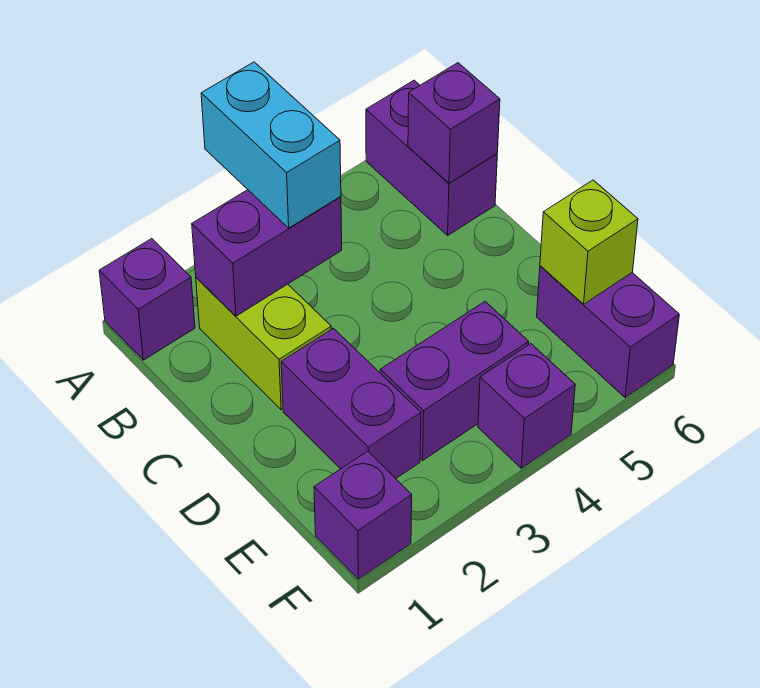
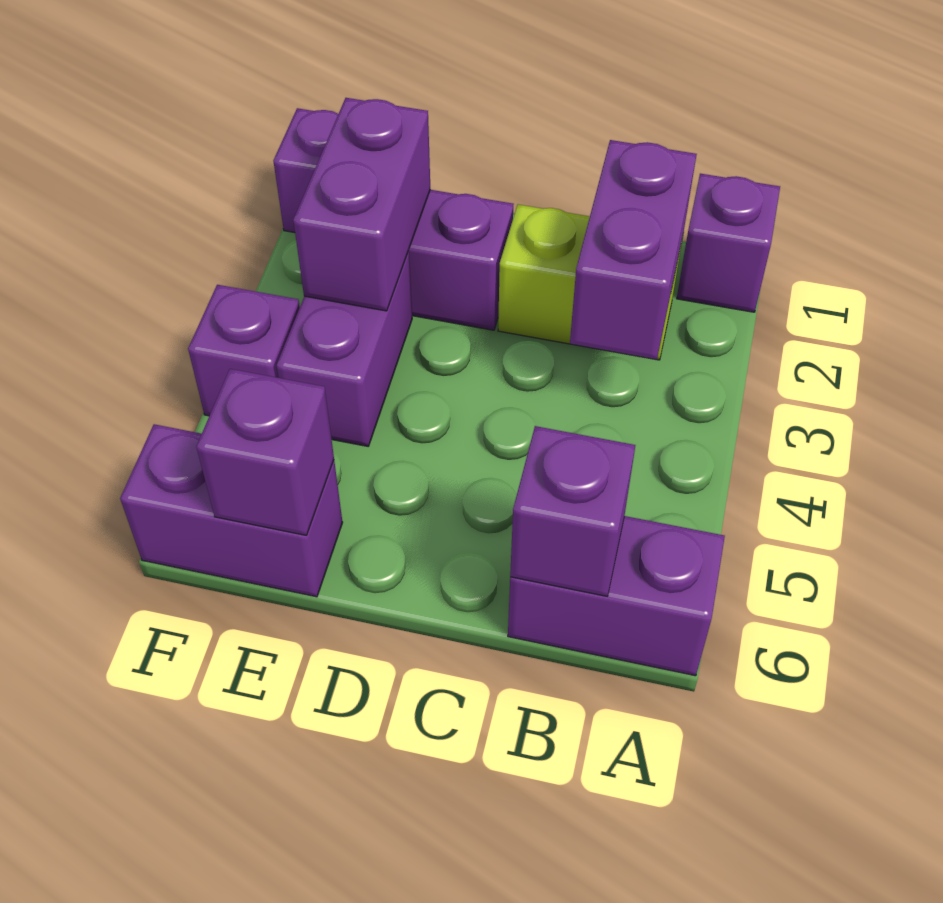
cyan brick A3:B3 level 3 -> none
none -> purple brick E2:E3 level 2
lime brick E6 level 2 -> purple brick E6 level 2

